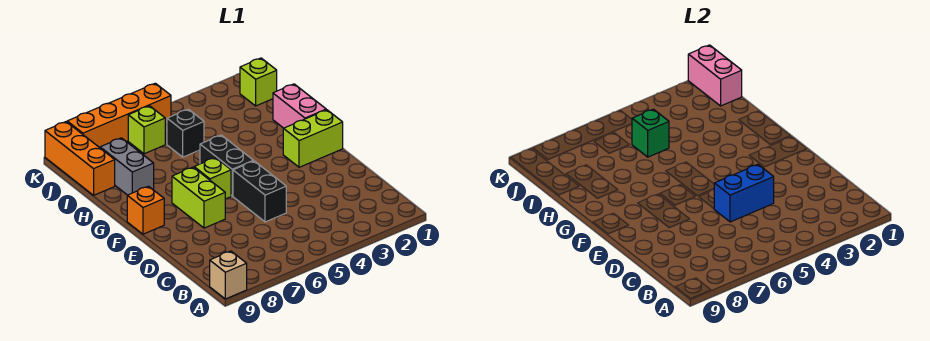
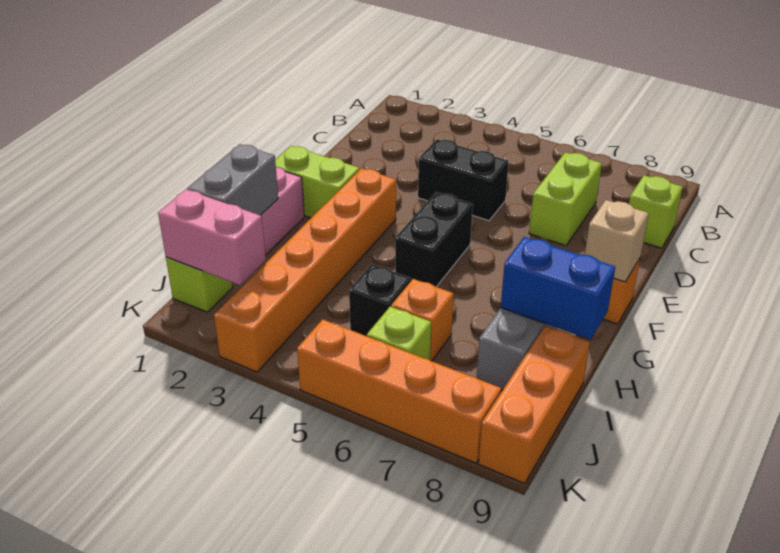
tan brick A9 level 1 -> tan brick F9 level 2
blue brick D4:D5 level 2 -> blue brick H8:H9 level 2
black brick D5:E5 level 1 -> black brick D4:D5 level 1
lime brick E7:F7 level 1 -> lime brick C7:D7 level 1
none -> orange brick F3:K3 level 1
lime brick F6 level 1 -> lime brick C9 level 1
none -> grey brick H1:I1 level 2
green brick I5 level 2 -> none
none -> orange brick I6 level 1
pink brick J1:K1 level 2 -> pink brick J1:J2 level 2

